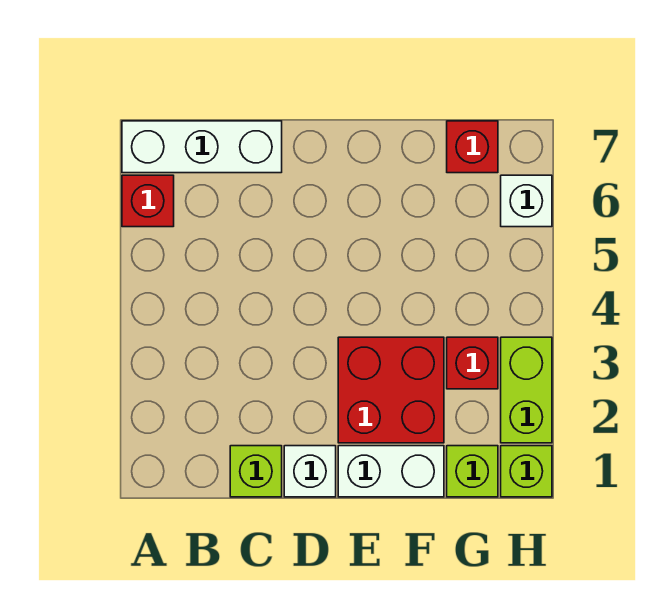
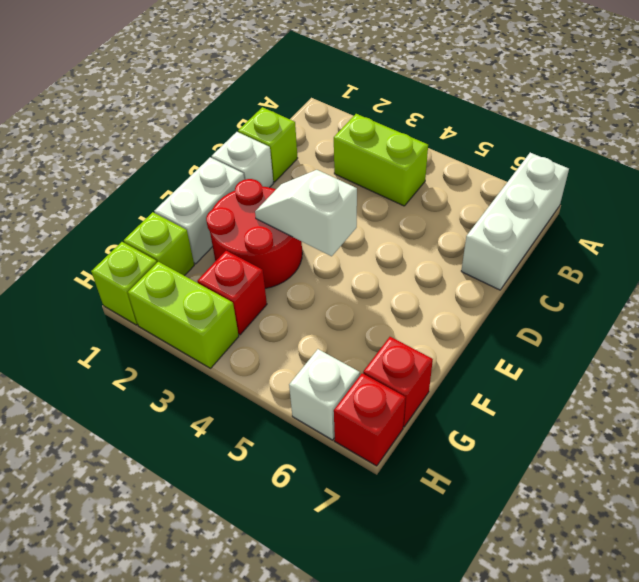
red brick A6 level 1 -> red brick H7 level 1
none -> lime brick B3:B4 level 1
red brick E2:F3 level 1 -> red round brick E2:F3 level 1
none -> white slope E3:E4 level 2 top 4

